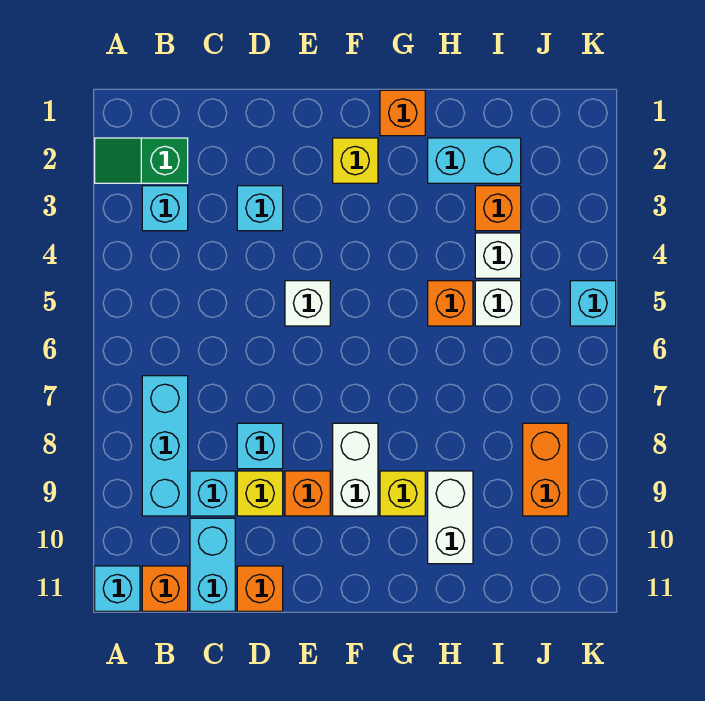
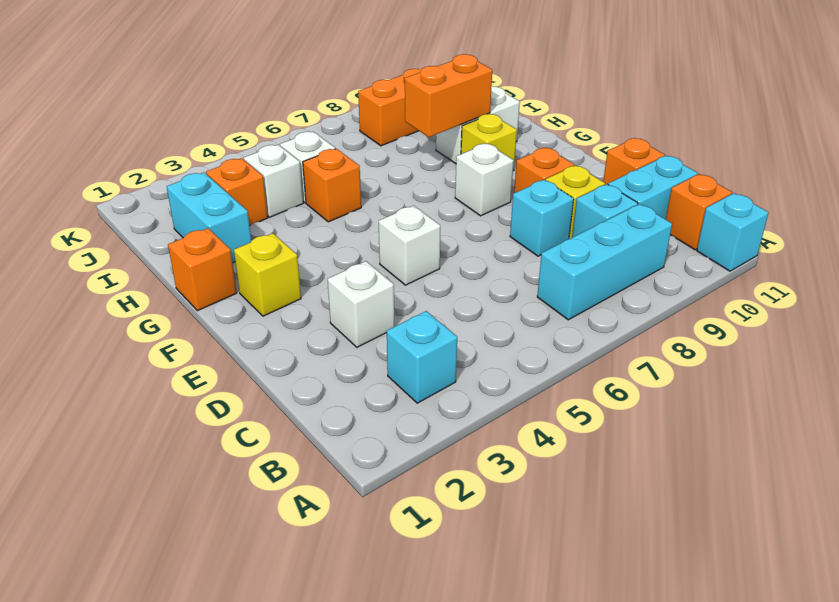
green slope A2:B2 level 1 top B -> none
cyan brick D3 level 1 -> white brick D3 level 1
white brick F8:F9 level 1 -> white brick F8 level 1
none -> orange brick H8:H9 level 2
cyan brick K5 level 1 -> none

